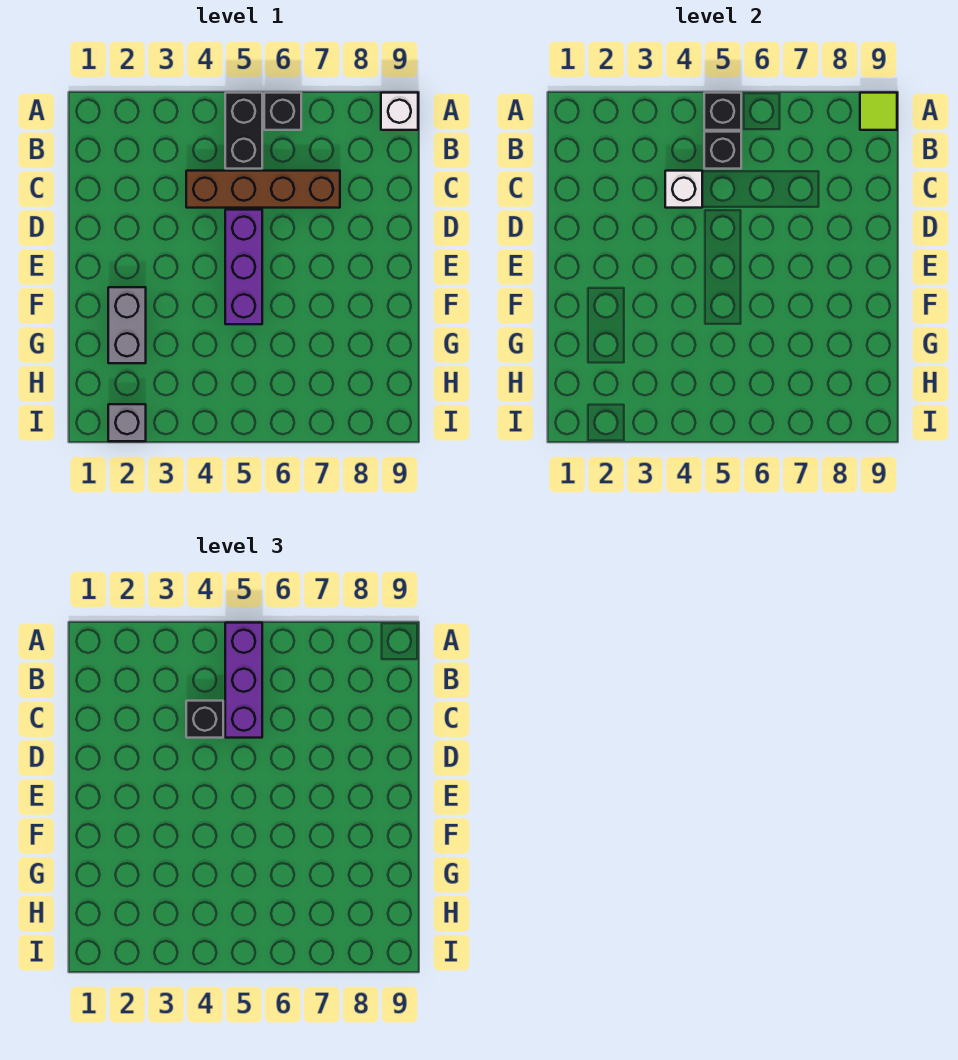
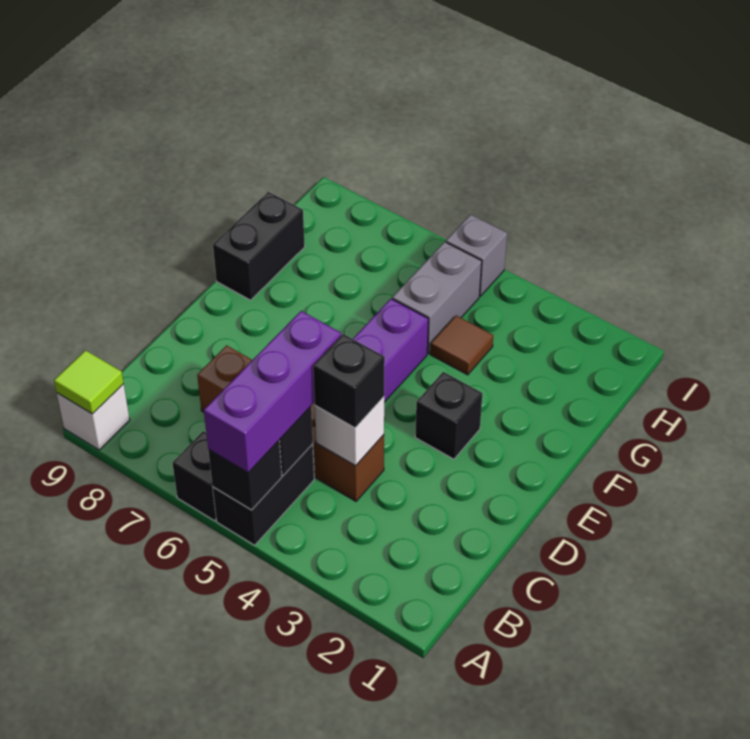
none -> black brick E3 level 1
grey brick F2:G2 level 1 -> grey brick G5:H5 level 1
none -> black brick F9:G9 level 1
none -> brown tile G4 level 1
grey brick I2 level 1 -> grey brick I5 level 1

